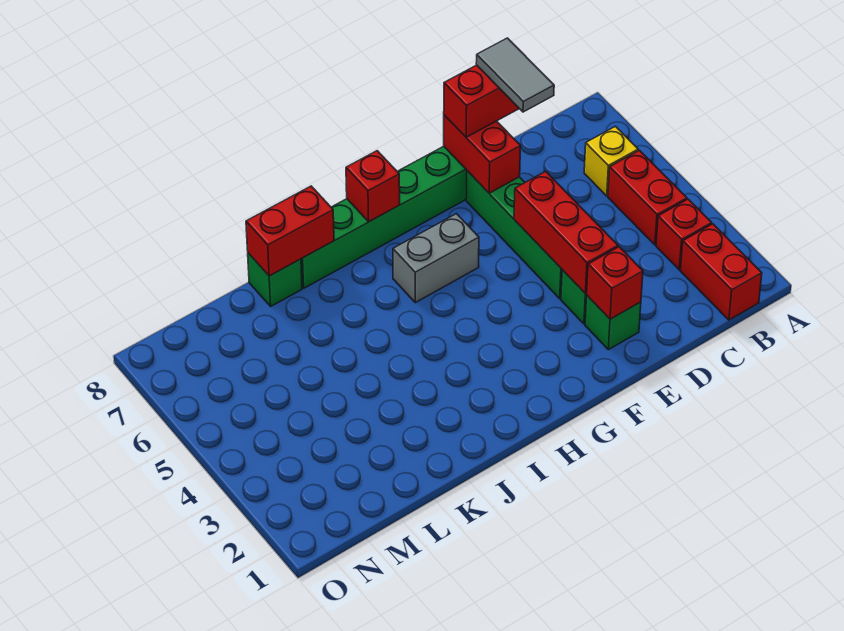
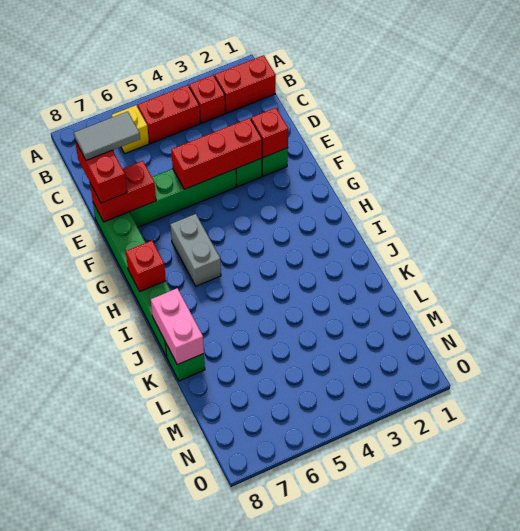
red brick J8:K8 level 2 -> pink brick J8:K8 level 2

